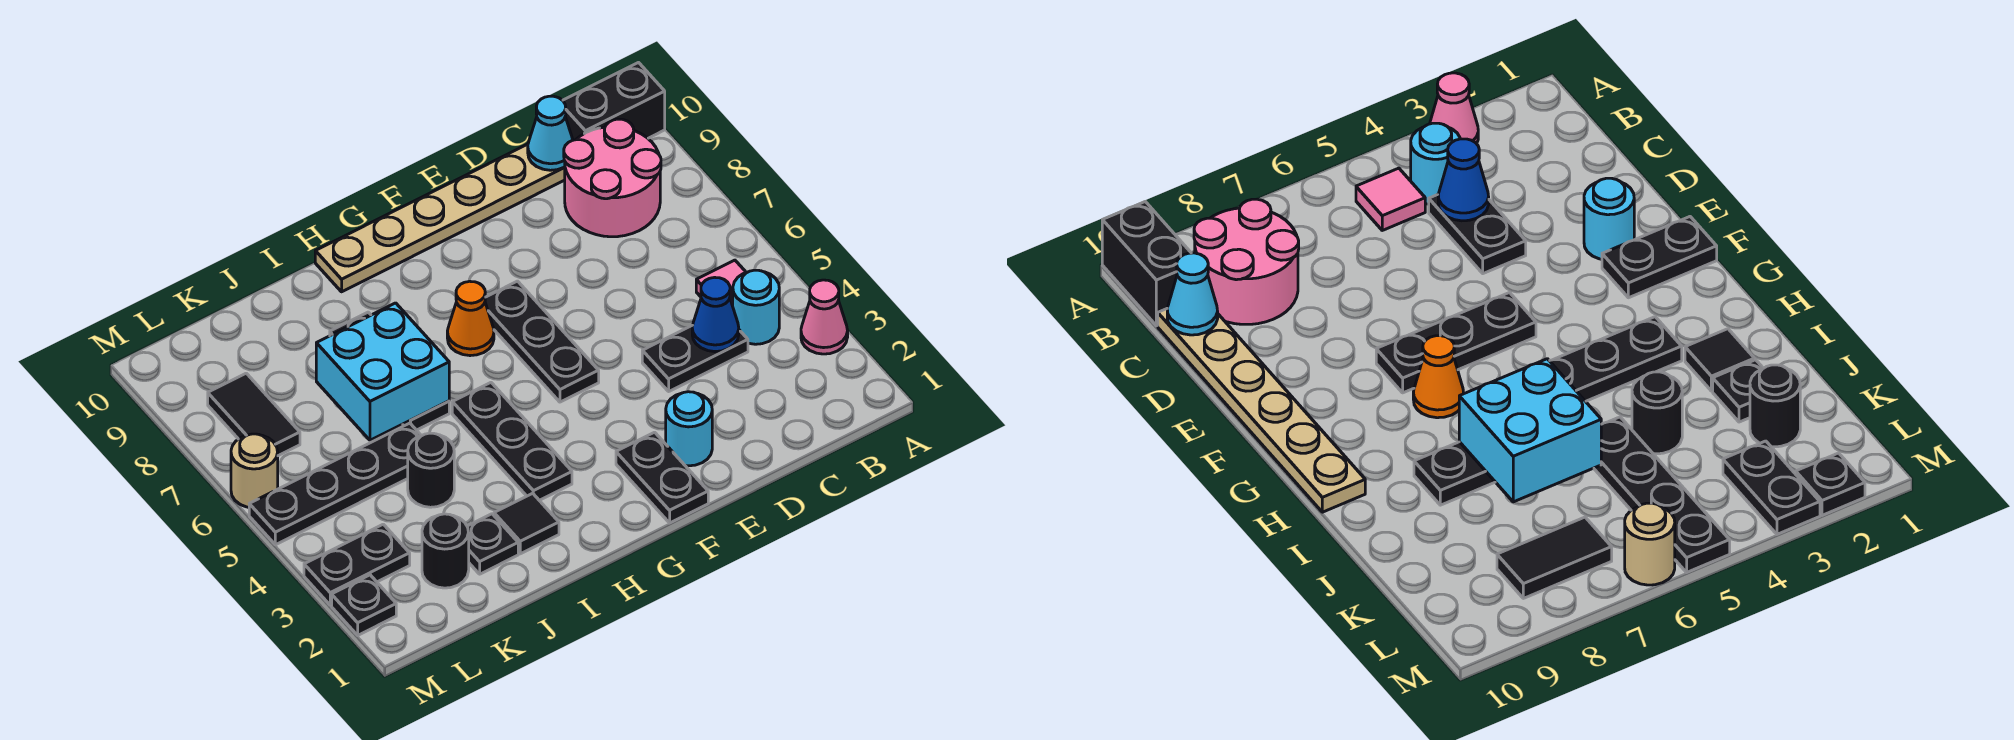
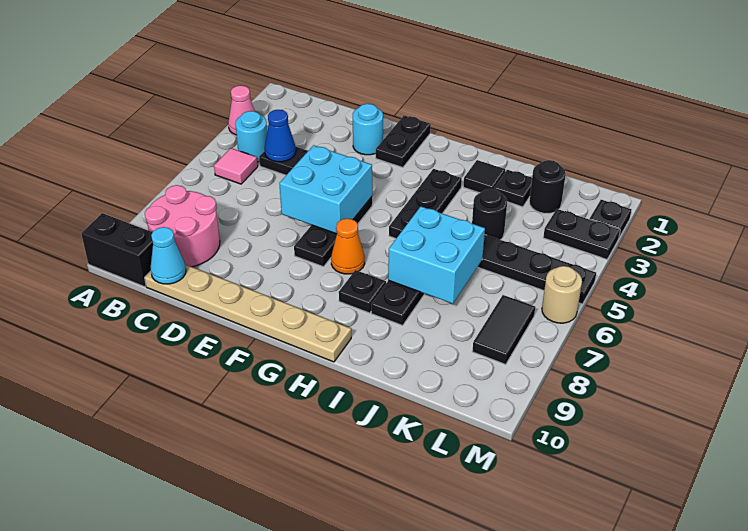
none -> cyan brick E5:F6 level 2
none -> black plate H8 level 1

